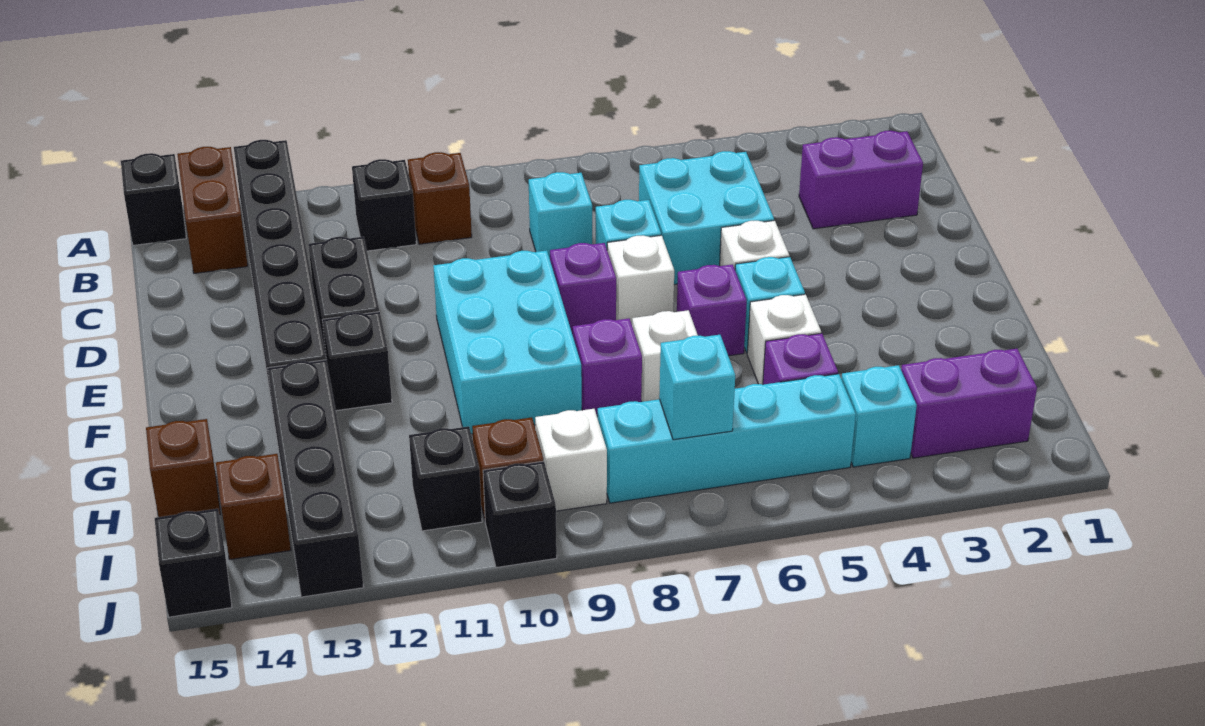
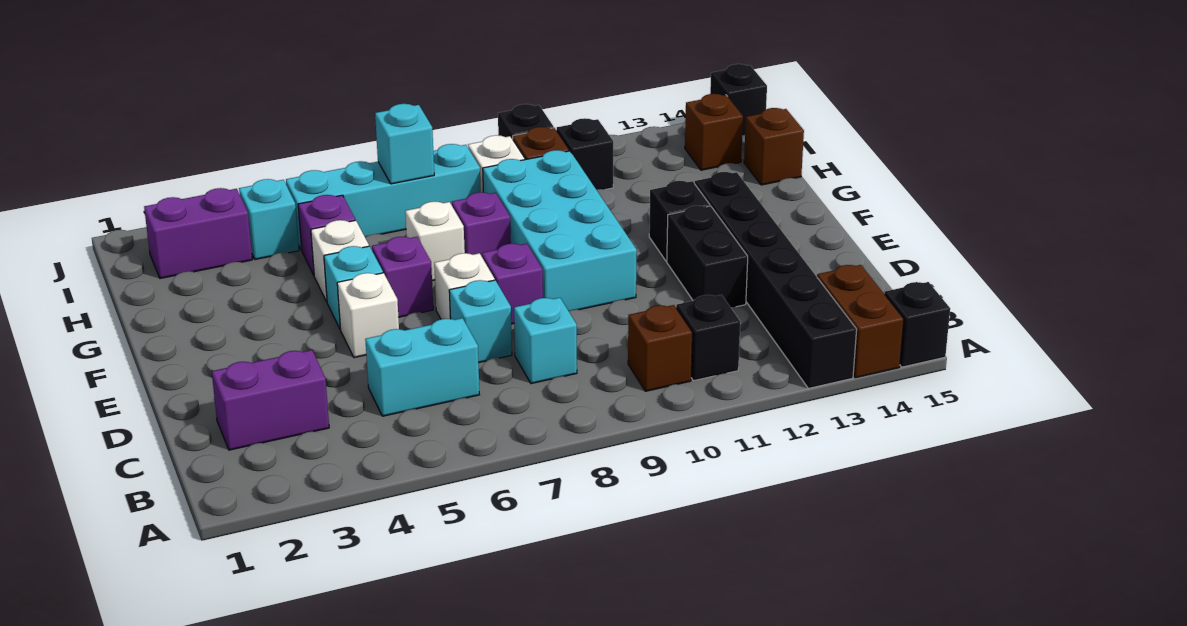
cyan brick C5:D6 level 1 -> cyan brick C5:C6 level 1
cyan brick E9:G10 level 1 -> cyan brick E9:H10 level 1
black brick G13:J13 level 1 -> none

